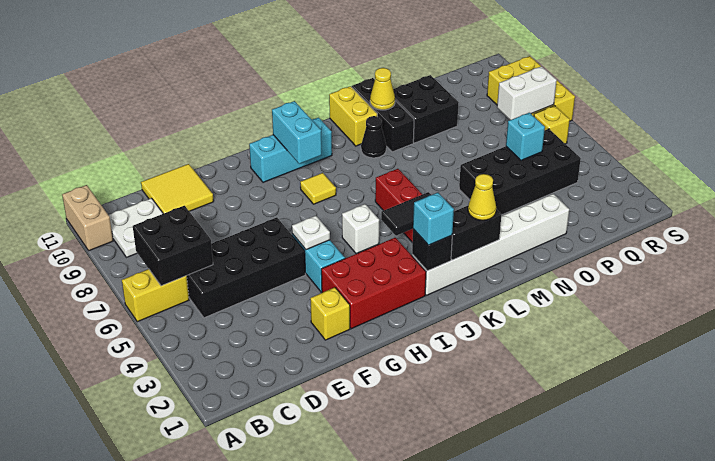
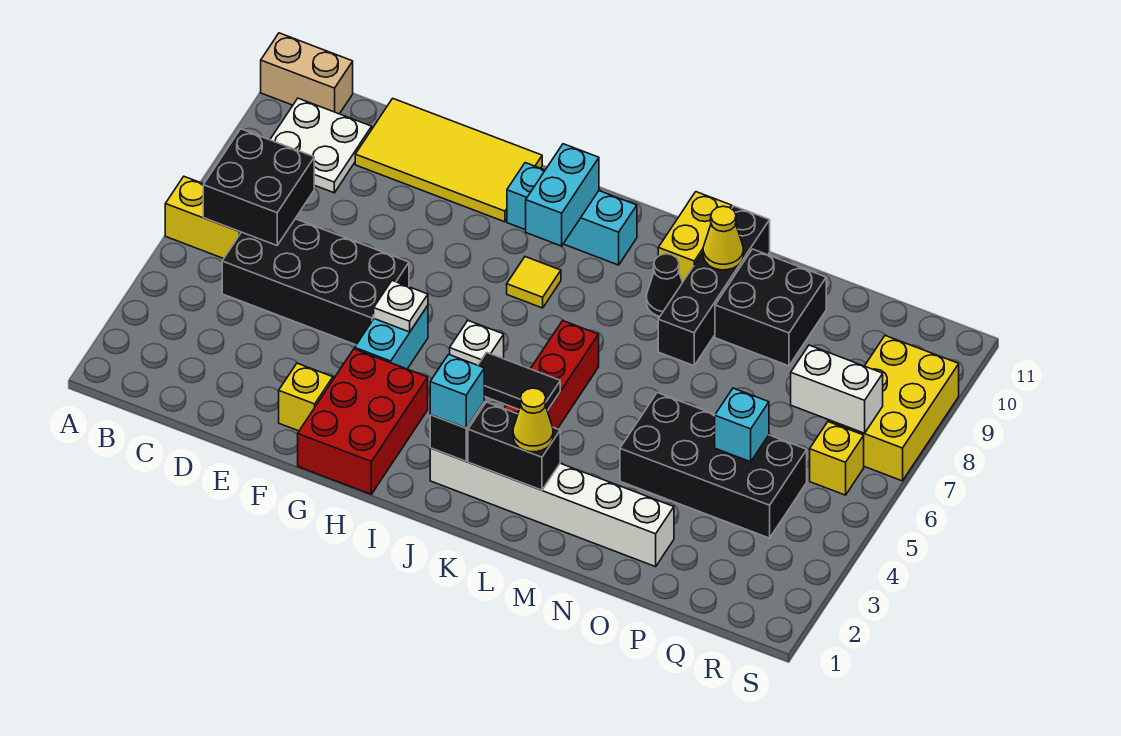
tan brick A10:A11 level 1 -> tan brick A11:B11 level 1
yellow tile D10:E11 level 1 -> yellow tile D10:G11 level 1
red brick G2:I3 level 1 -> red brick G1:H3 level 1
black brick M9:M11 level 1 -> black brick M8:M11 level 1

